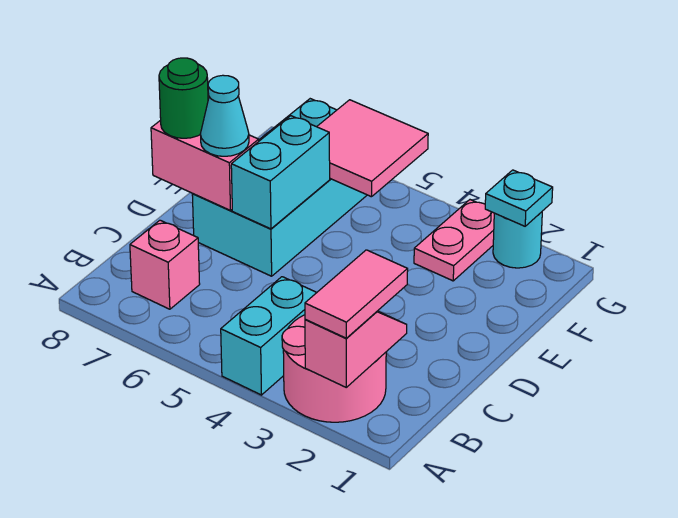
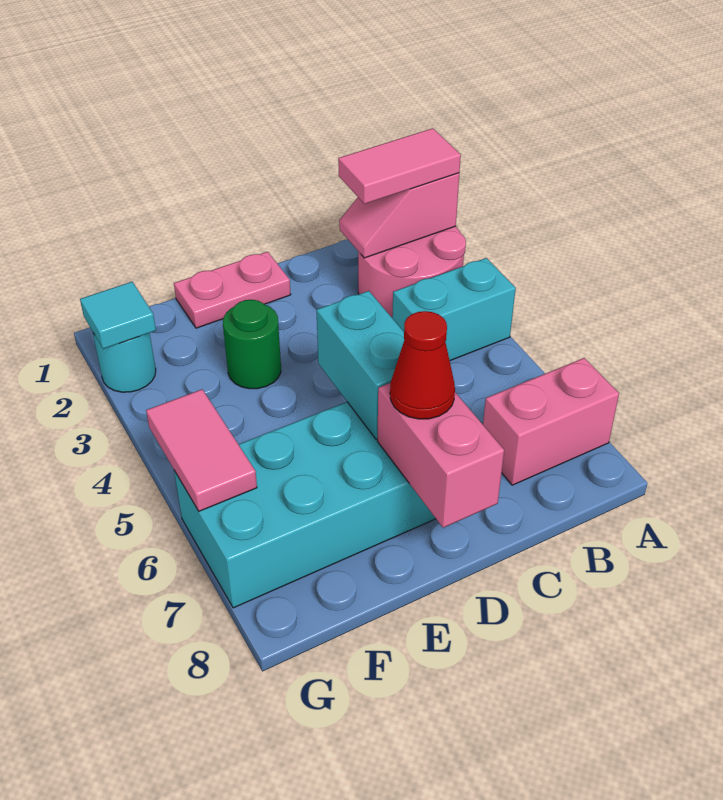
pink brick B7 level 1 -> pink brick A7:B7 level 1
cyan brick D6:E6 level 2 -> cyan brick D5:D6 level 2
cyan cone D7 level 3 -> red cone D7 level 3
green round brick D8 level 3 -> green round brick E3 level 1
pink plate F3:G3 level 1 -> pink plate D1:E1 level 1
pink tile F5:G6 level 2 -> pink tile G5:G6 level 2
cyan plate G2 level 2 -> cyan tile G2 level 2

